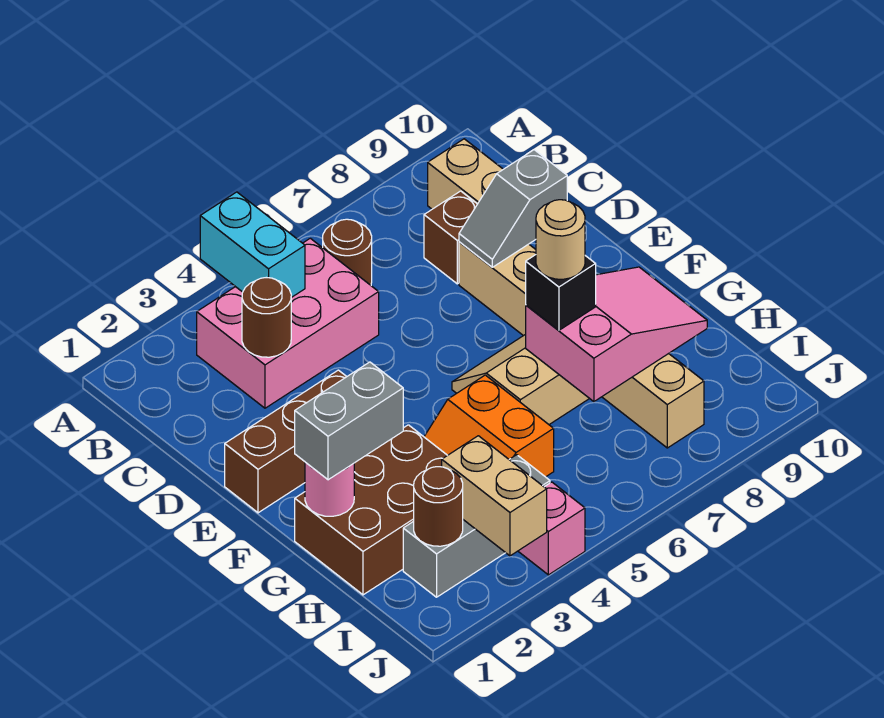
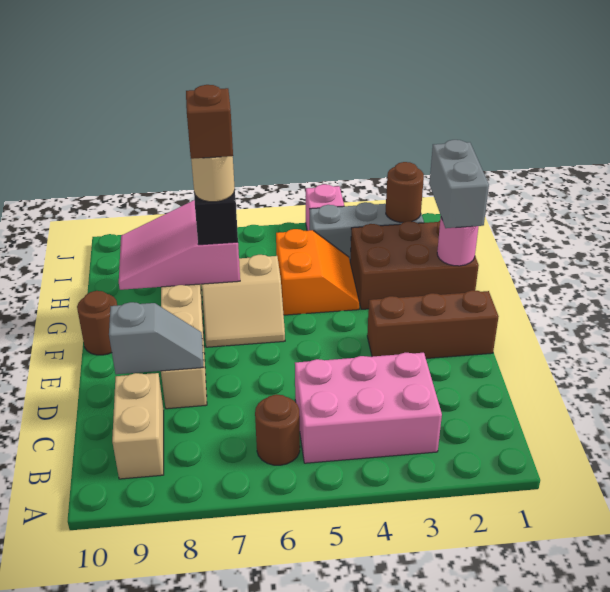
cyan brick A4:B4 level 2 -> none
brown round brick C3 level 2 -> brown round brick F10 level 1
brown brick C8 level 1 -> brown brick G7 level 5
grey brick G1:G2 level 3 -> grey brick G1:H1 level 3
tan brick I3:J3 level 2 -> none

